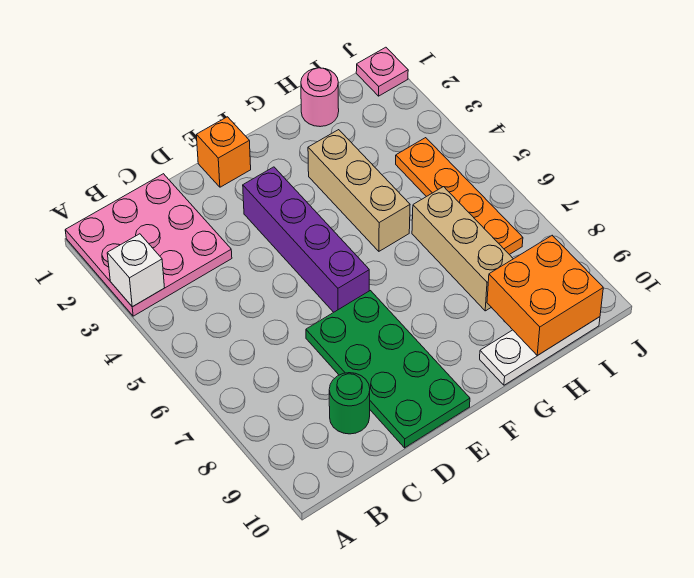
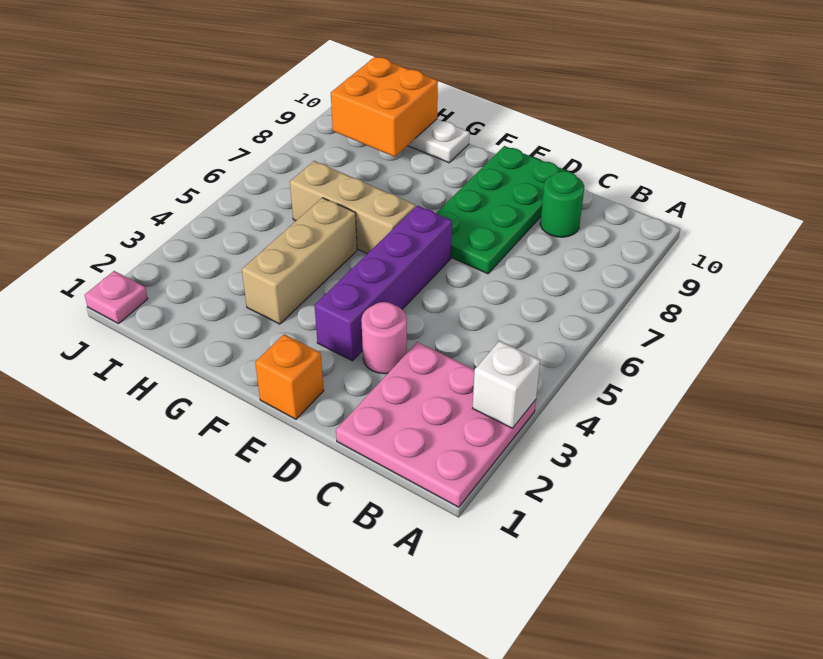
pink round brick H1 level 1 -> pink round brick D3 level 1
tan brick H6:H8 level 1 -> tan brick F6:H6 level 1
orange plate I4:I7 level 1 -> none

